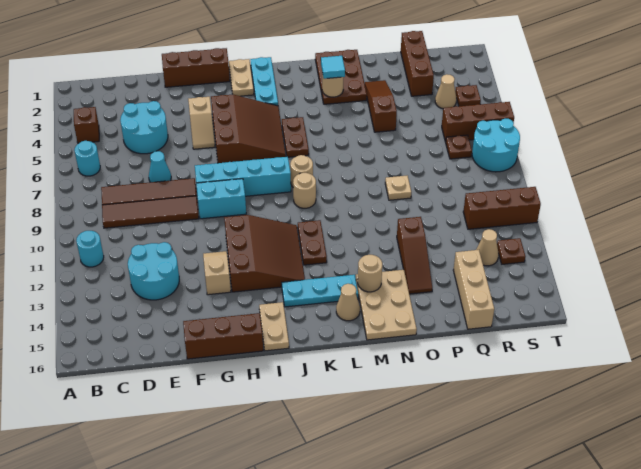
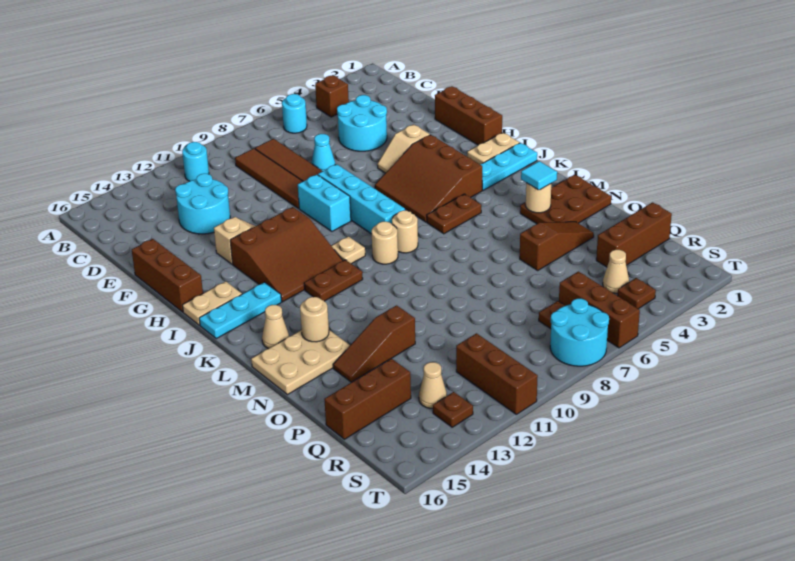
brown slope H4:J6 level 1 top H -> brown slope H4:J6 level 1 top 4
cyan plate J14:L14 level 1 -> cyan plate J14:J16 level 1
tan plate O9 level 1 -> tan plate J10 level 1
tan brick Q14:Q16 level 1 -> brown brick Q14:Q16 level 1

